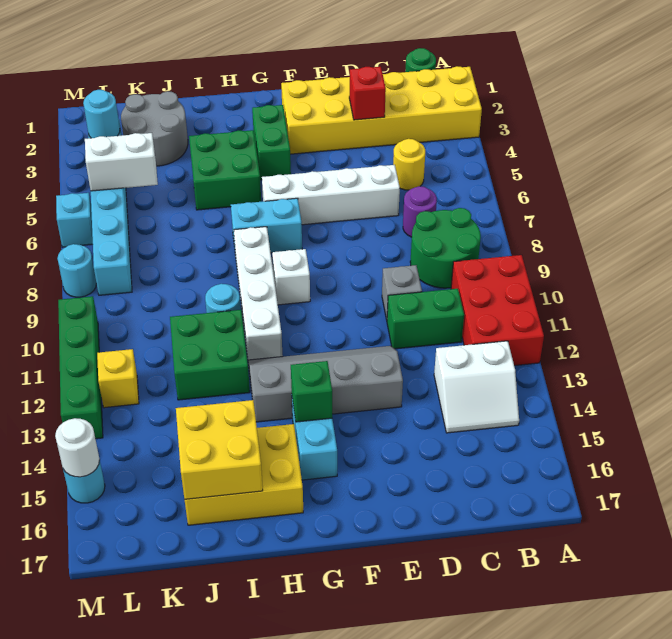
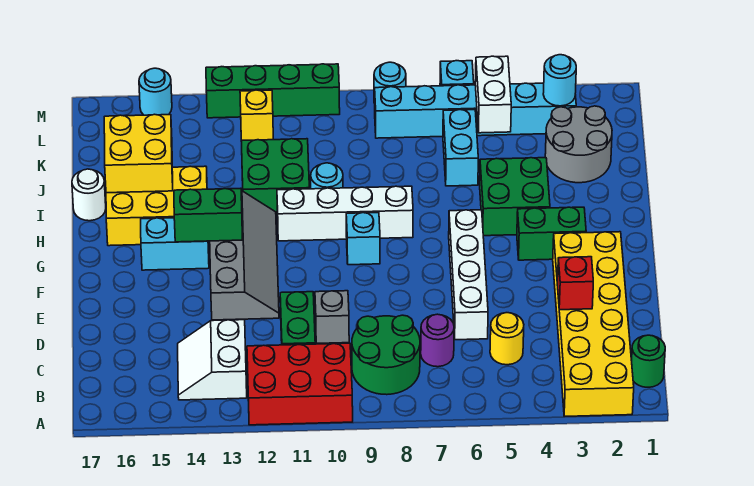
cyan brick G7:H7 level 1 -> cyan brick J6:K6 level 1
white brick G9 level 1 -> cyan brick G9 level 1
green brick G14 level 2 -> green brick G13:G14 level 2
yellow brick H15:J16 level 1 -> yellow brick H14:I16 level 1
white round brick M15 level 2 -> white round brick I17 level 1

